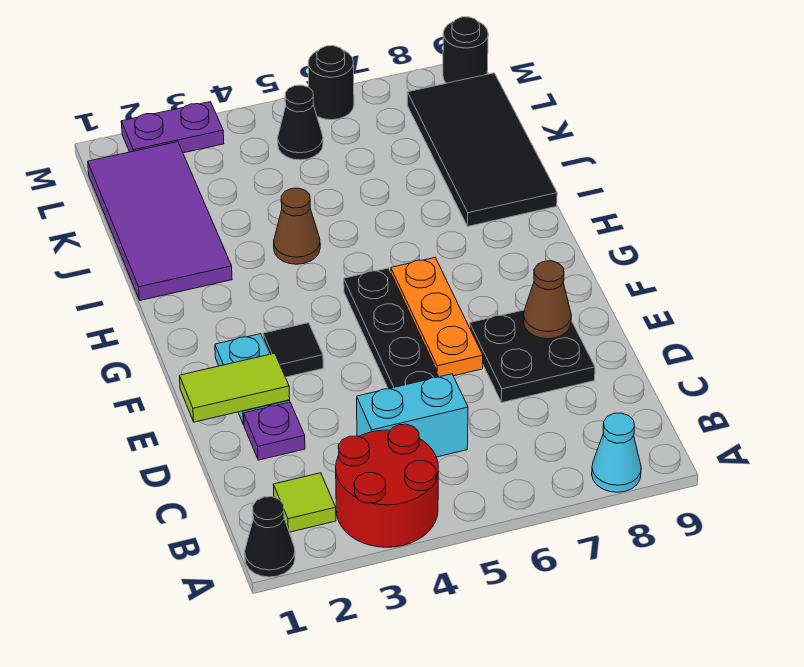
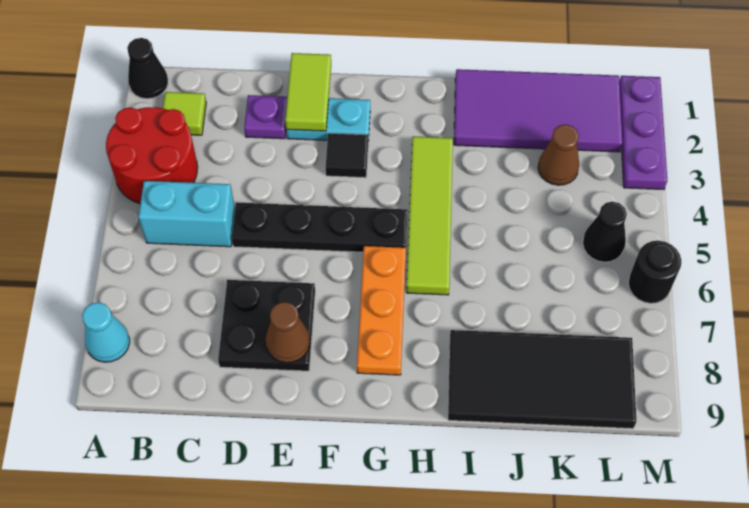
cyan brick C4:C5 level 1 -> cyan brick B5:C5 level 1
orange plate E6:G6 level 1 -> orange plate G6:G8 level 1
none -> lime tile H3:H6 level 1
brown cone I4 level 1 -> brown cone K3 level 1
purple plate M2:M3 level 1 -> purple plate M1:M3 level 1
black round brick M9 level 1 -> none

